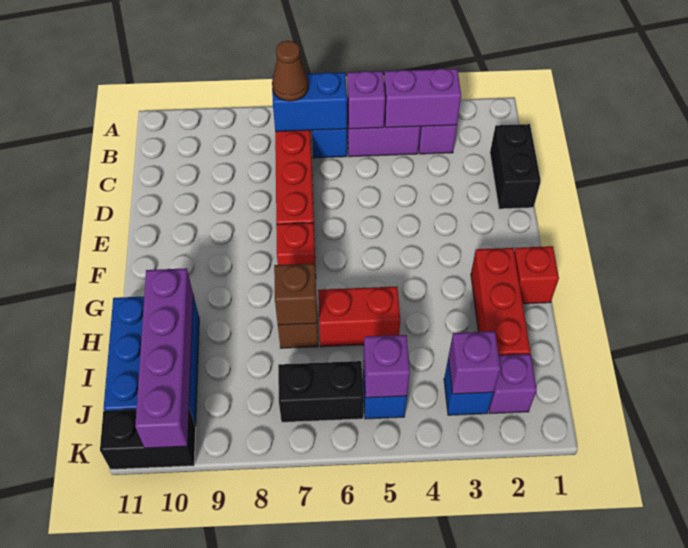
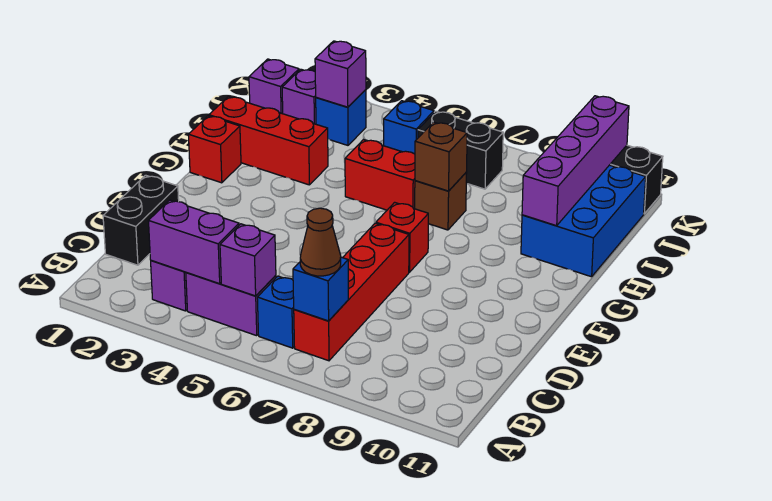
blue brick B6:B7 level 2 -> blue brick B7 level 2
red brick G2:I2 level 1 -> red brick H1:H3 level 1
purple brick J5 level 2 -> purple brick J1 level 1

